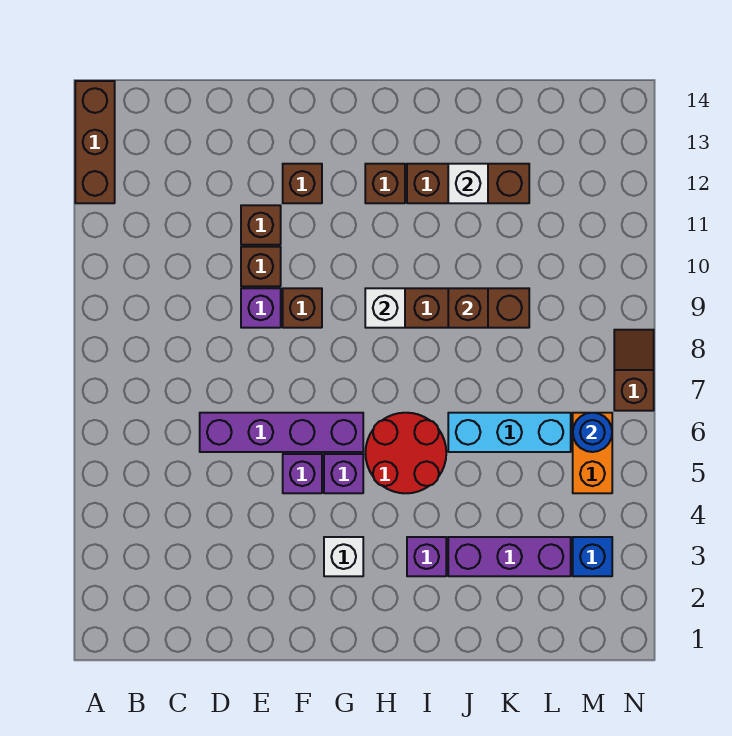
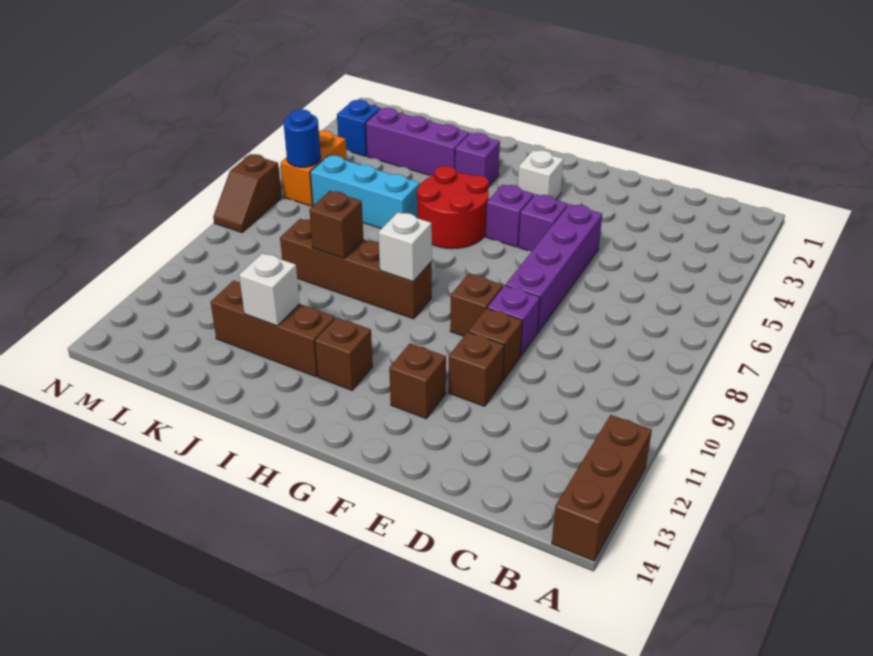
purple brick D6:G6 level 1 -> purple brick E5:E8 level 1

